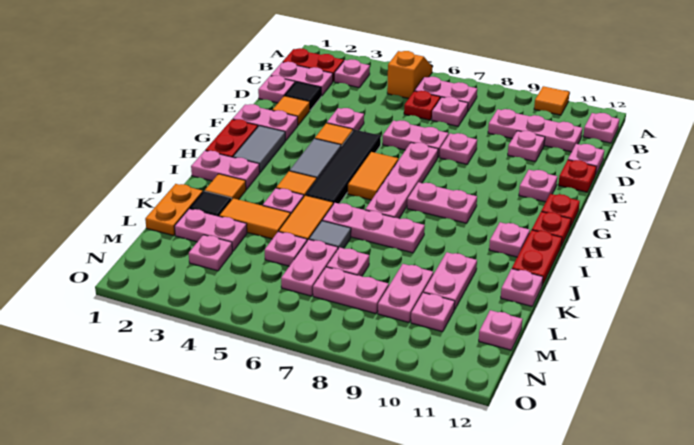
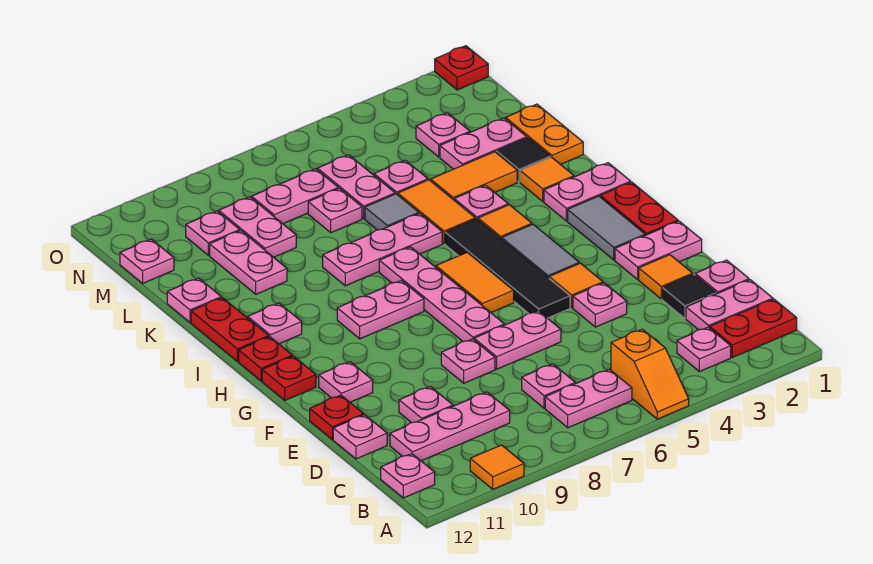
red plate C6 level 1 -> red plate O1 level 1

